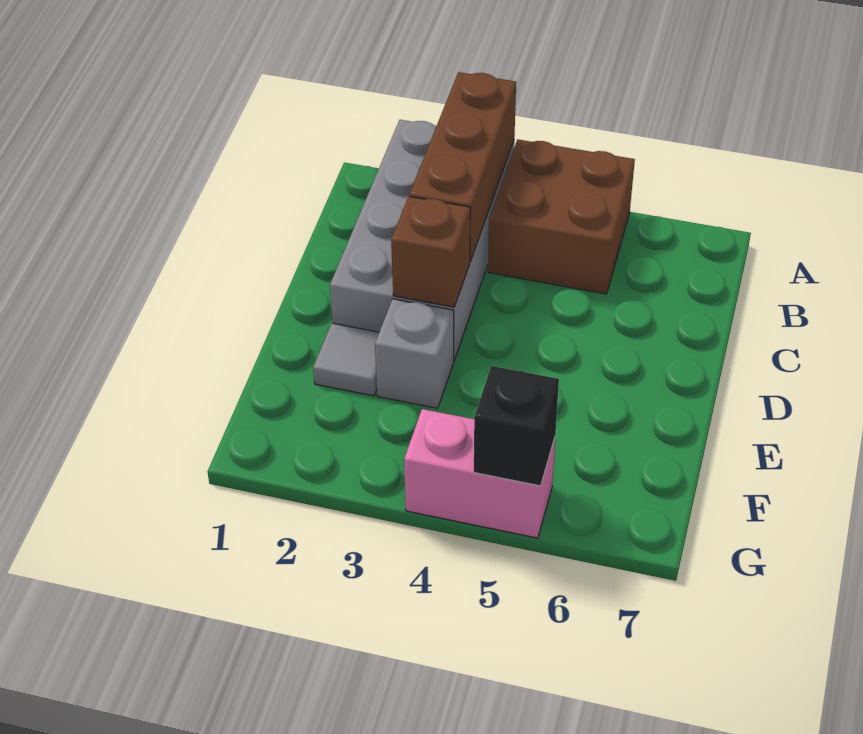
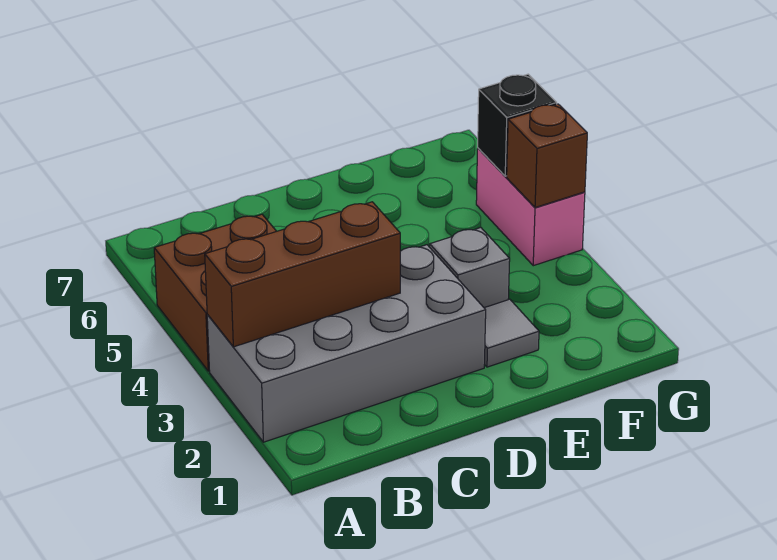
brown brick D3 level 2 -> brown brick G4 level 2

